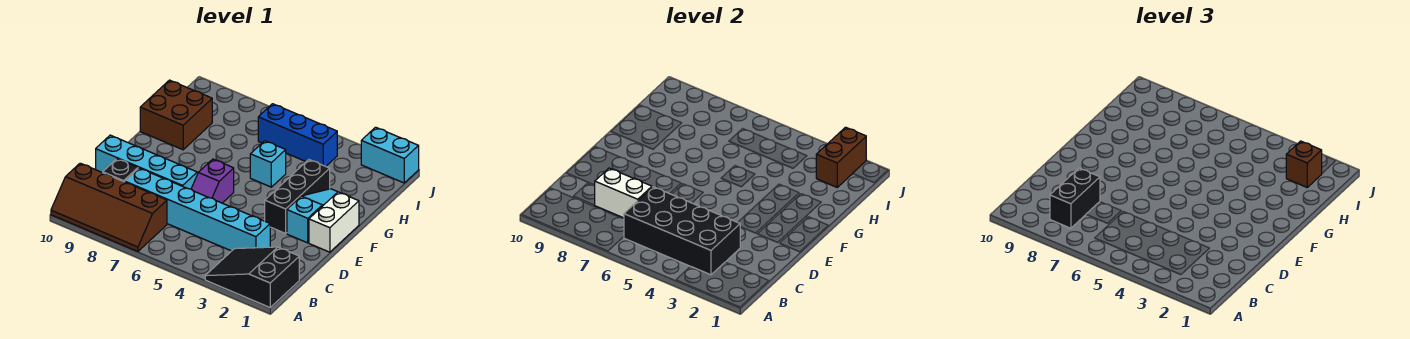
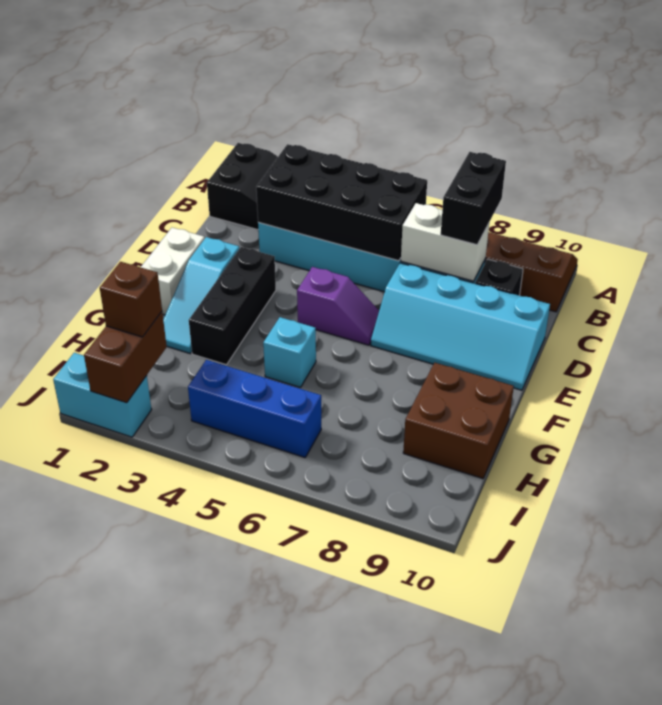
purple slope D6:E6 level 1 top E -> purple slope E5:E6 level 1 top 5

